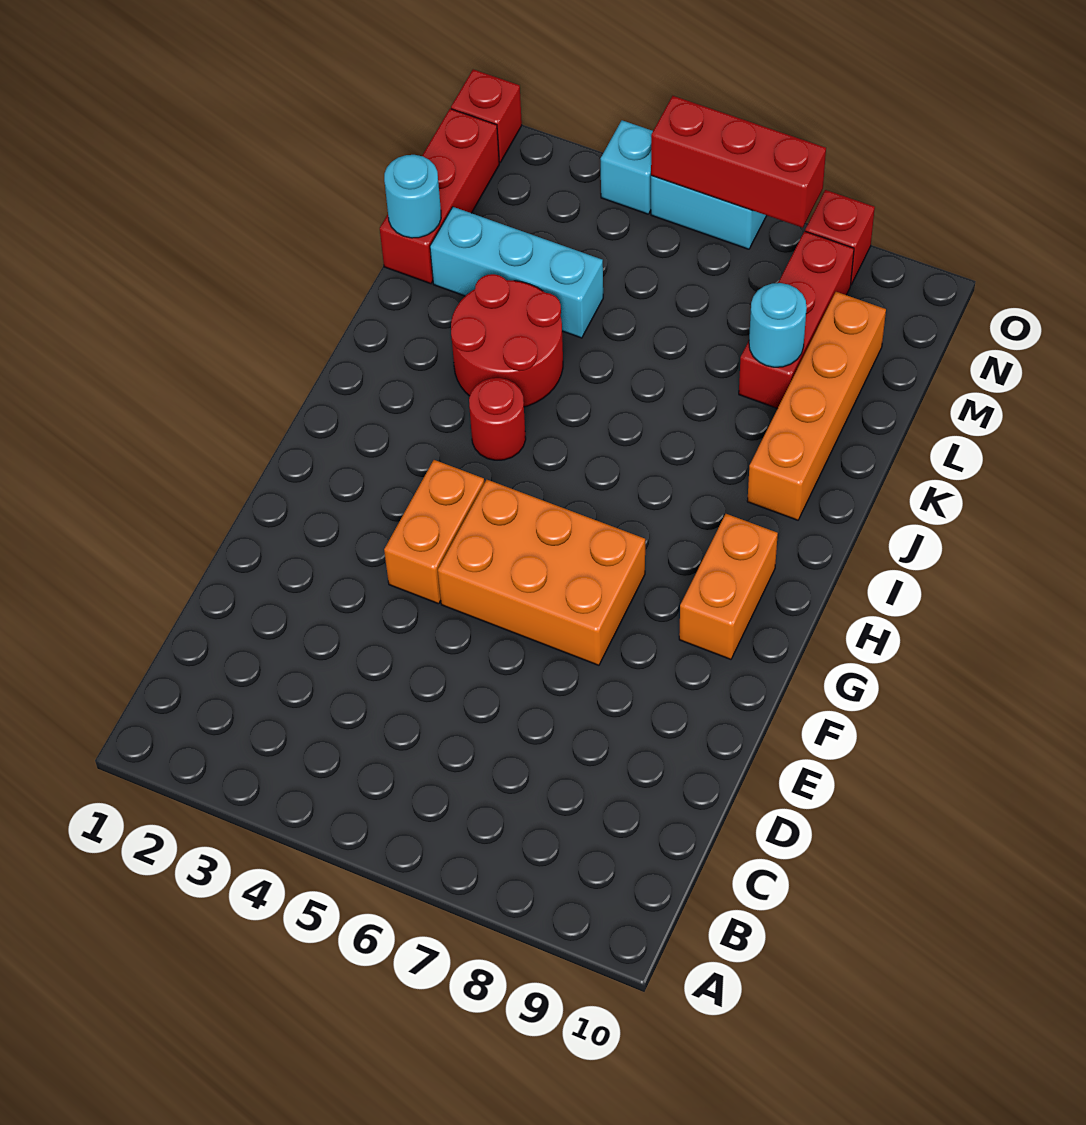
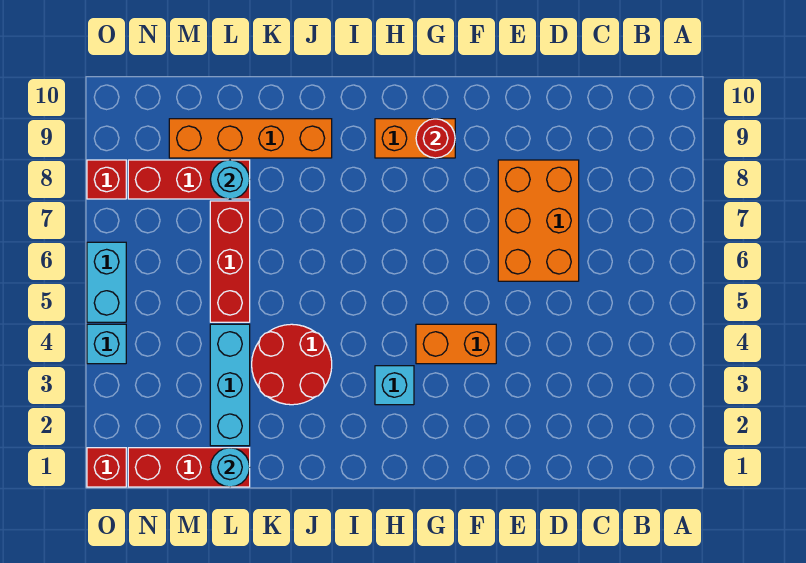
orange brick F5:G7 level 1 -> orange brick D6:E8 level 1
none -> cyan brick H3 level 1
red round brick I4 level 1 -> red round brick G9 level 2
red brick O5:O7 level 2 -> red brick L5:L7 level 1

